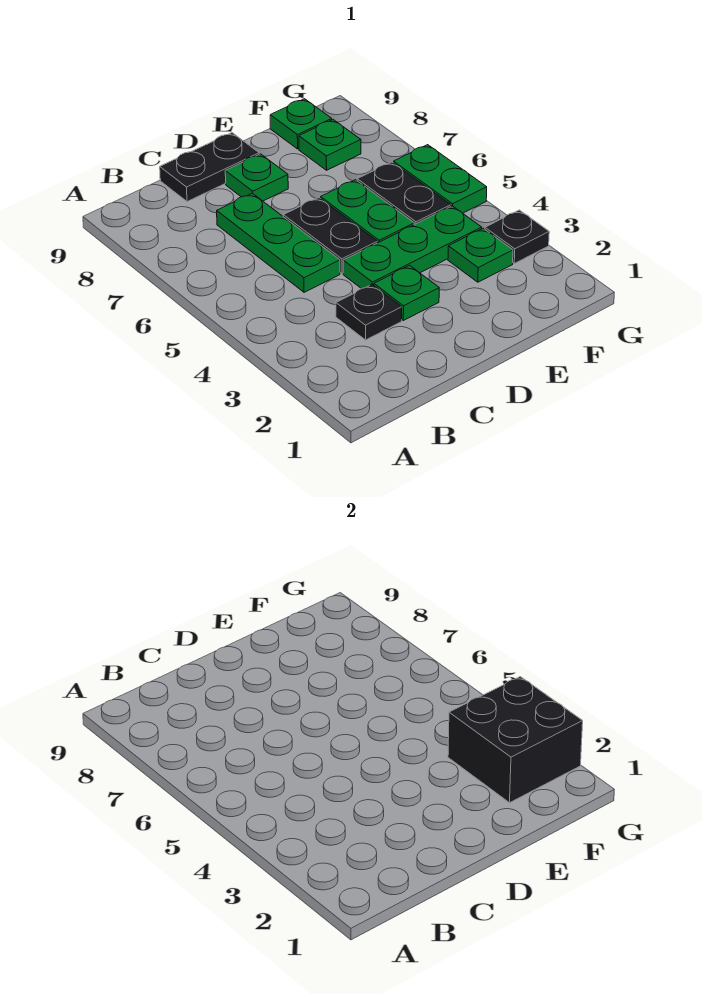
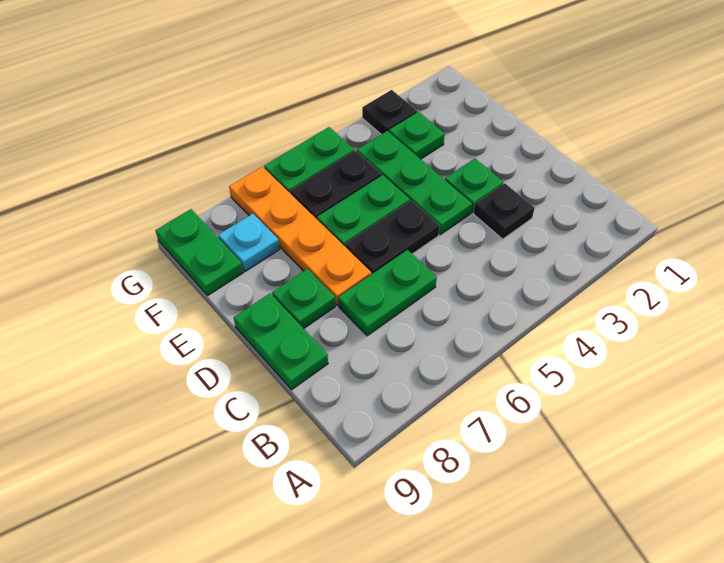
green plate C5:C7 level 1 -> green plate C6:C7 level 1
black plate C9:D9 level 1 -> green plate C9:D9 level 1
none -> orange plate D7:G7 level 1
black brick F2:G3 level 2 -> none
green plate F8 level 1 -> cyan plate F8 level 1
green plate F9 level 1 -> green plate F9:G9 level 1

